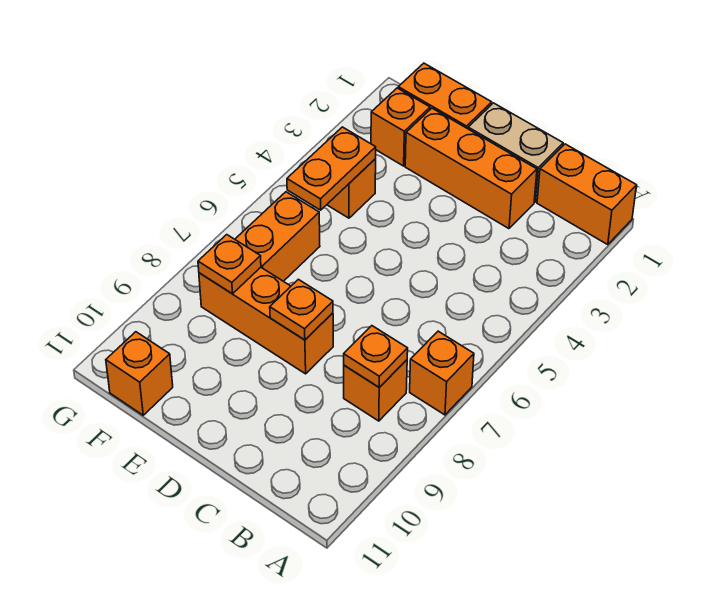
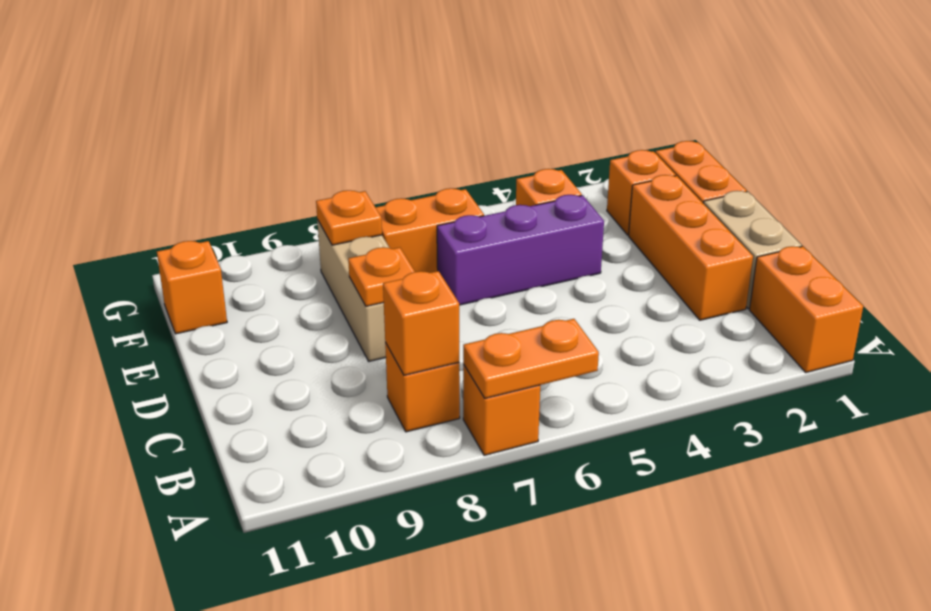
orange plate B8 level 2 -> orange brick B8 level 2
orange brick D8:F8 level 1 -> tan brick D8:F8 level 1
none -> purple brick E4:E6 level 1
orange plate F4:F5 level 2 -> orange plate A6:A7 level 2

